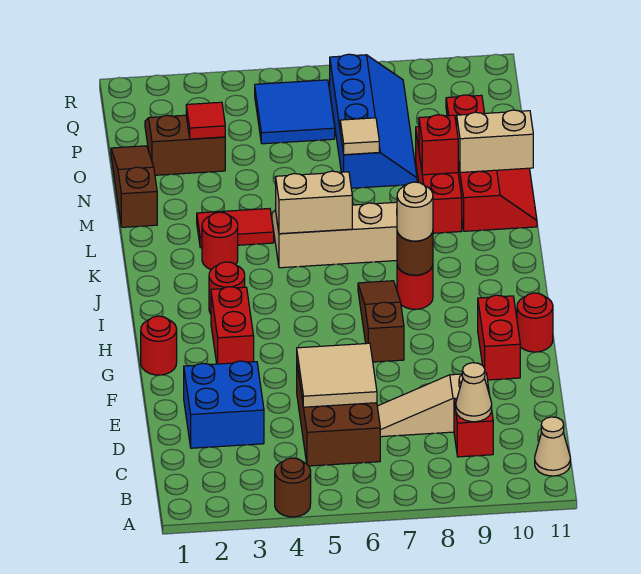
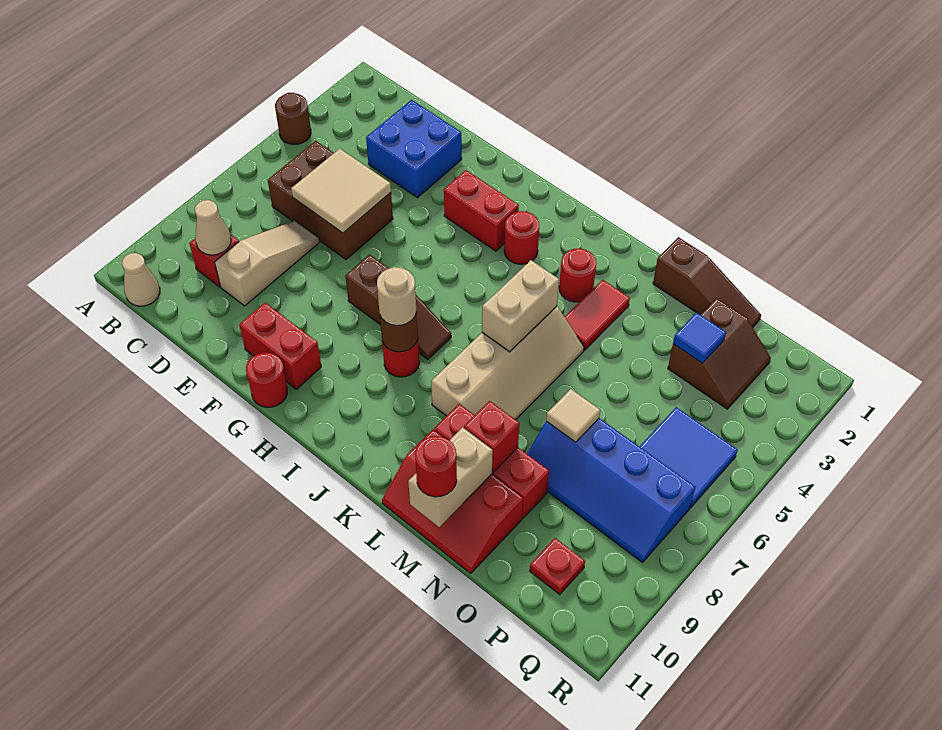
red round brick G1 level 1 -> red round brick M11 level 3
red tile O3 level 2 -> blue tile O3 level 2

